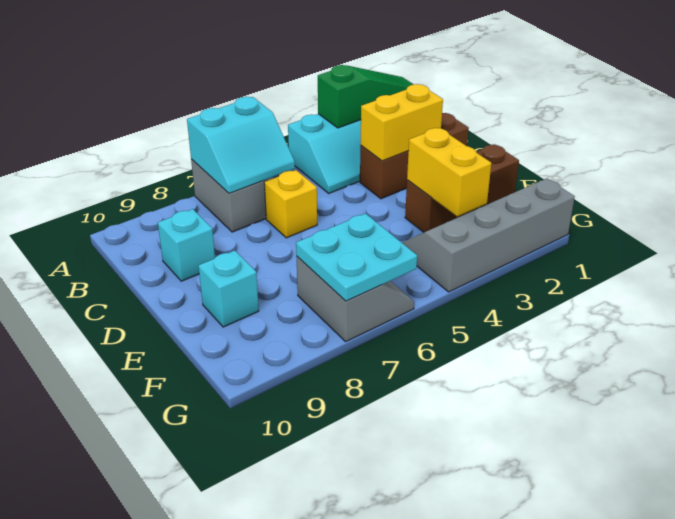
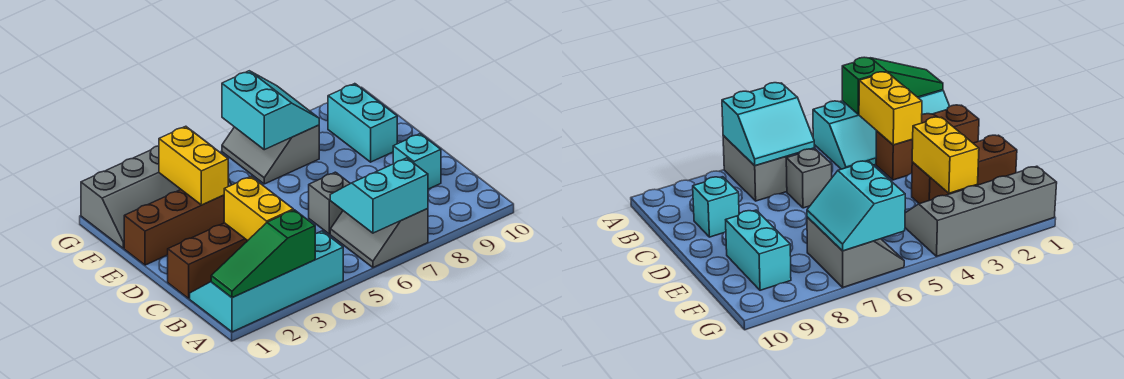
yellow brick C2:C3 level 2 -> yellow brick B3:C3 level 2
yellow brick C6 level 1 -> grey brick C6 level 1
cyan brick E9 level 1 -> cyan brick E9:F9 level 1
cyan plate F6:G7 level 2 -> cyan slope F6:G7 level 2 top 6

